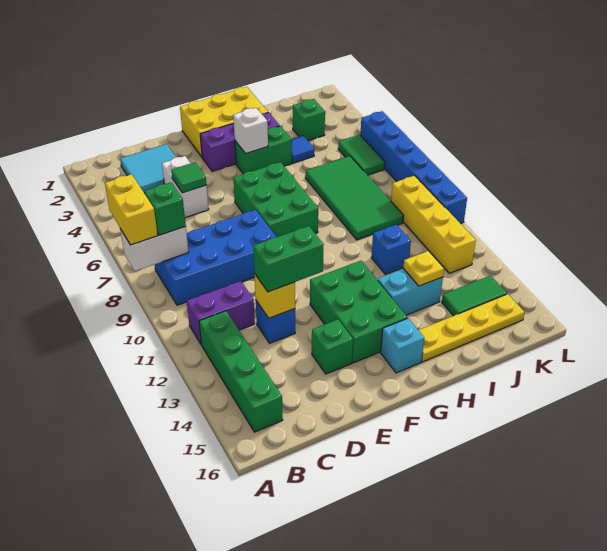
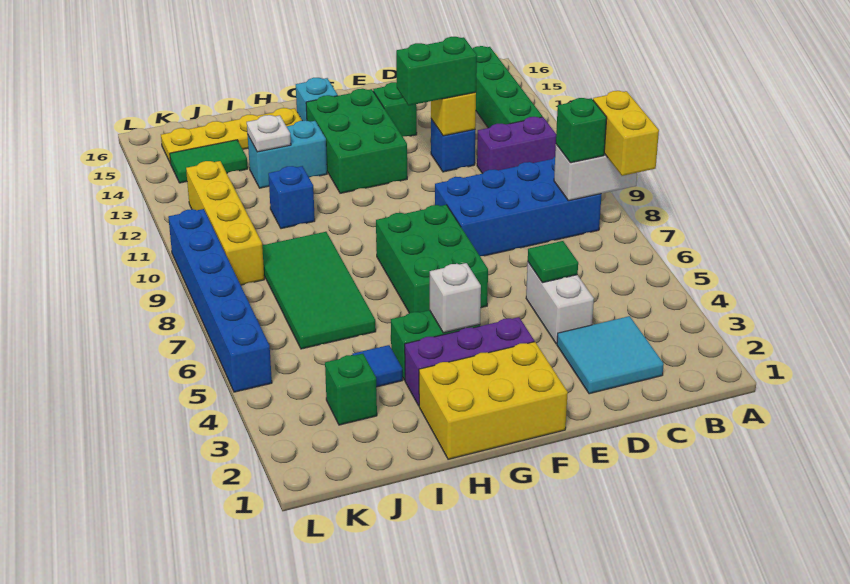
yellow plate I13 level 2 -> white plate I13 level 2
green tile K5:K6 level 1 -> none

